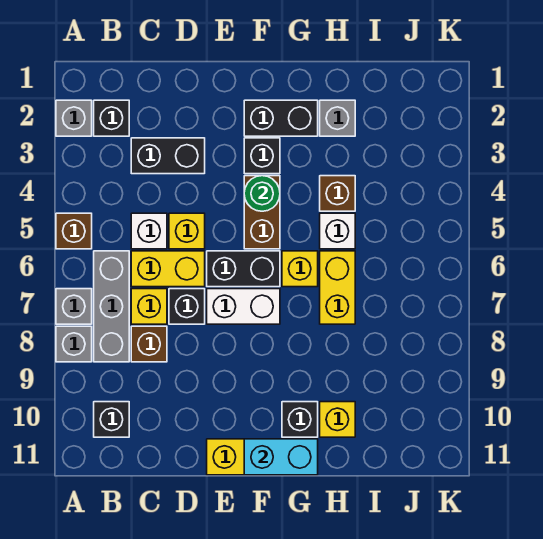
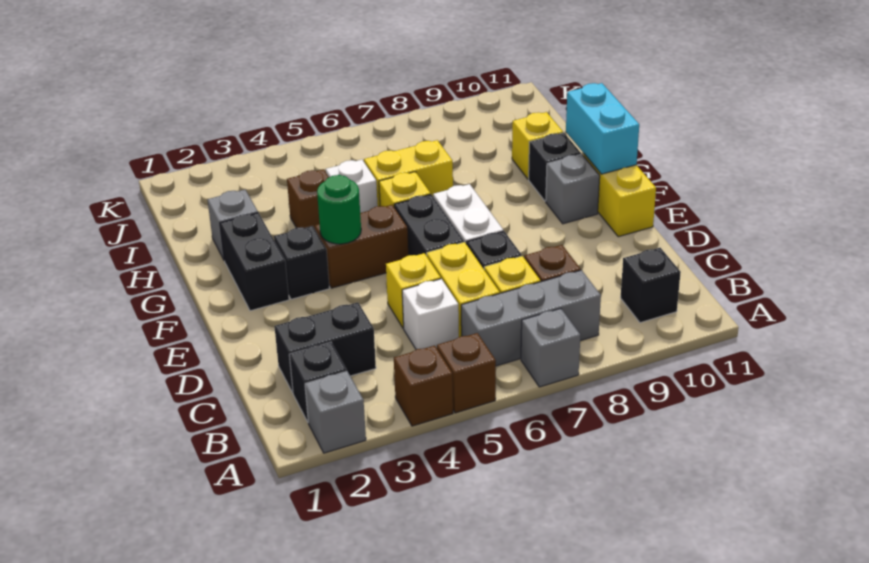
none -> brown brick A4 level 1
grey brick A8 level 1 -> grey brick F10 level 1
black brick C3:D3 level 1 -> black brick C2:C3 level 1

